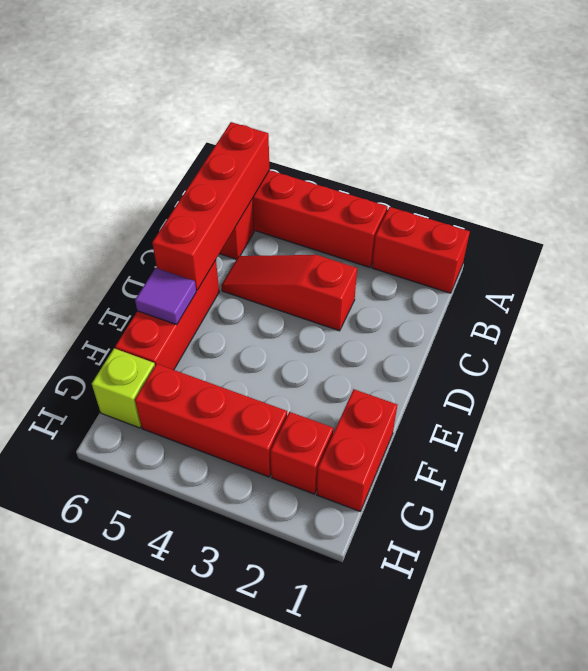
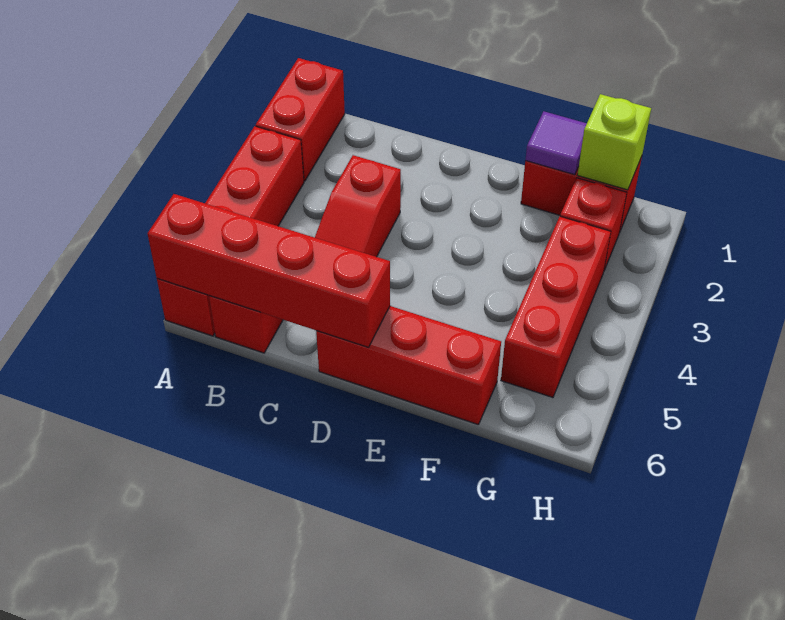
purple tile E6 level 2 -> purple tile F1 level 2
lime brick G6 level 1 -> lime brick G1 level 2

